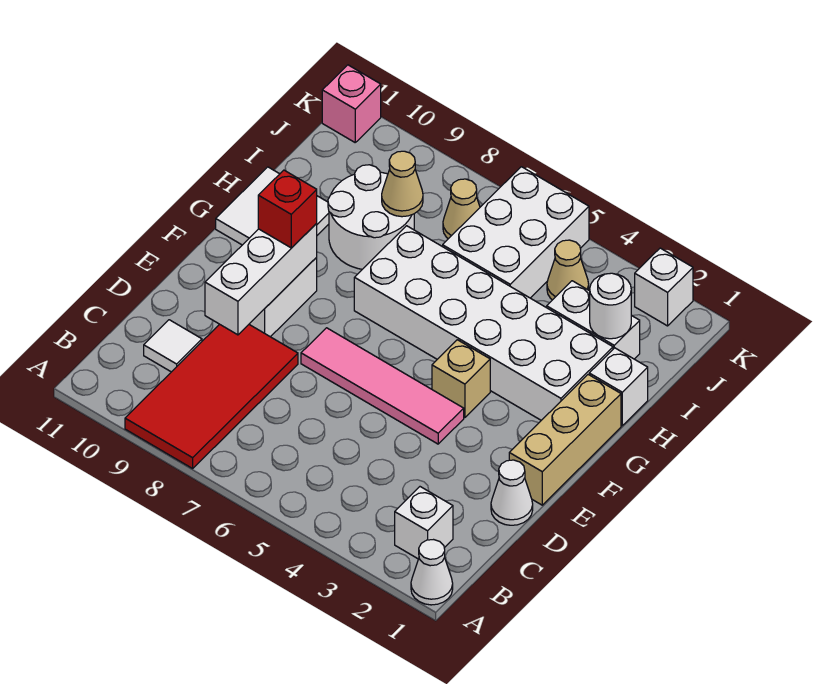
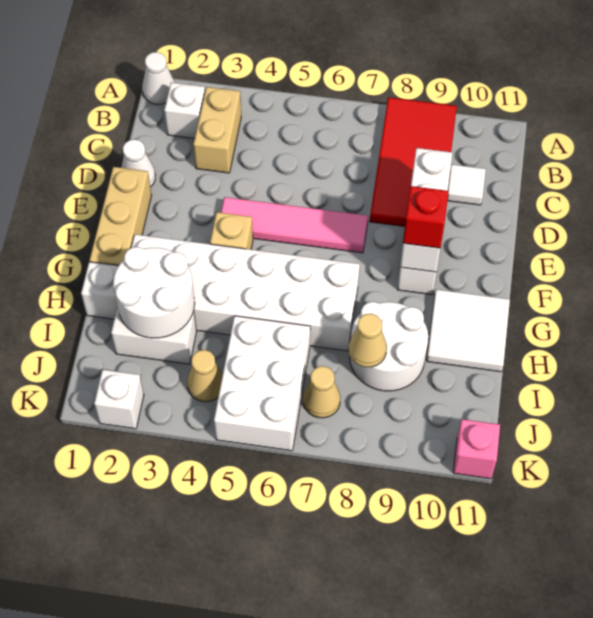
none -> tan brick B3:C3 level 1
white round brick I2 level 2 -> white round brick H2:I3 level 2

